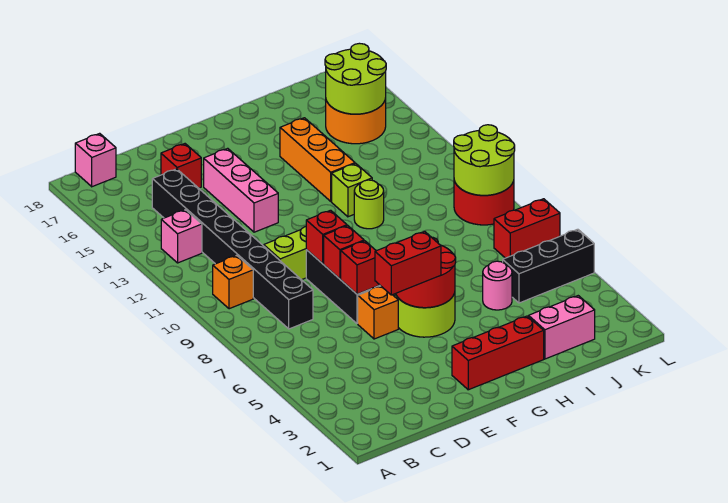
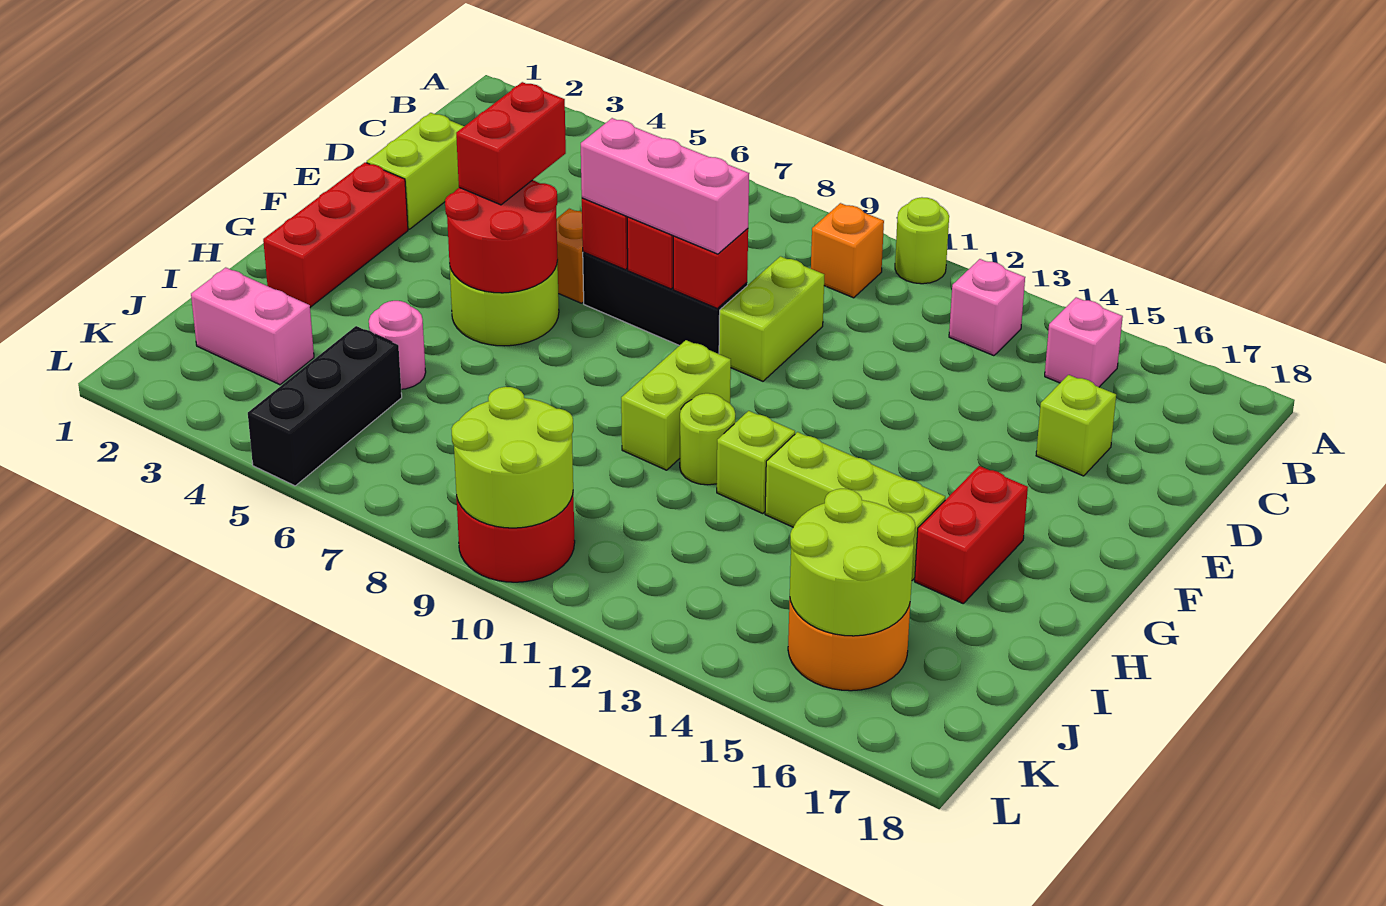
none -> lime round brick A11 level 1
pink brick B18 level 1 -> pink brick B15 level 1
black brick C8:C15 level 1 -> none
none -> lime brick D2:E2 level 1
red brick D16 level 1 -> lime brick D16 level 1
pink brick E13:E15 level 1 -> pink brick E7:E9 level 3
none -> lime brick G10:H10 level 1
orange brick H13:H15 level 1 -> lime brick H13:H15 level 1
pink brick I2:J2 level 1 -> pink brick J2:J3 level 1
red brick K7:L7 level 1 -> red brick G16:H16 level 1

